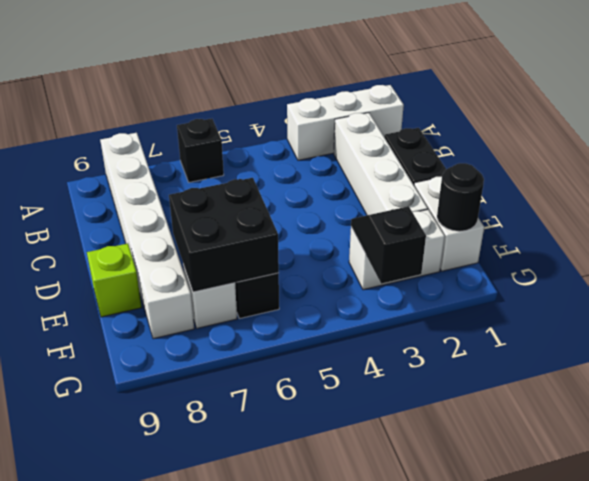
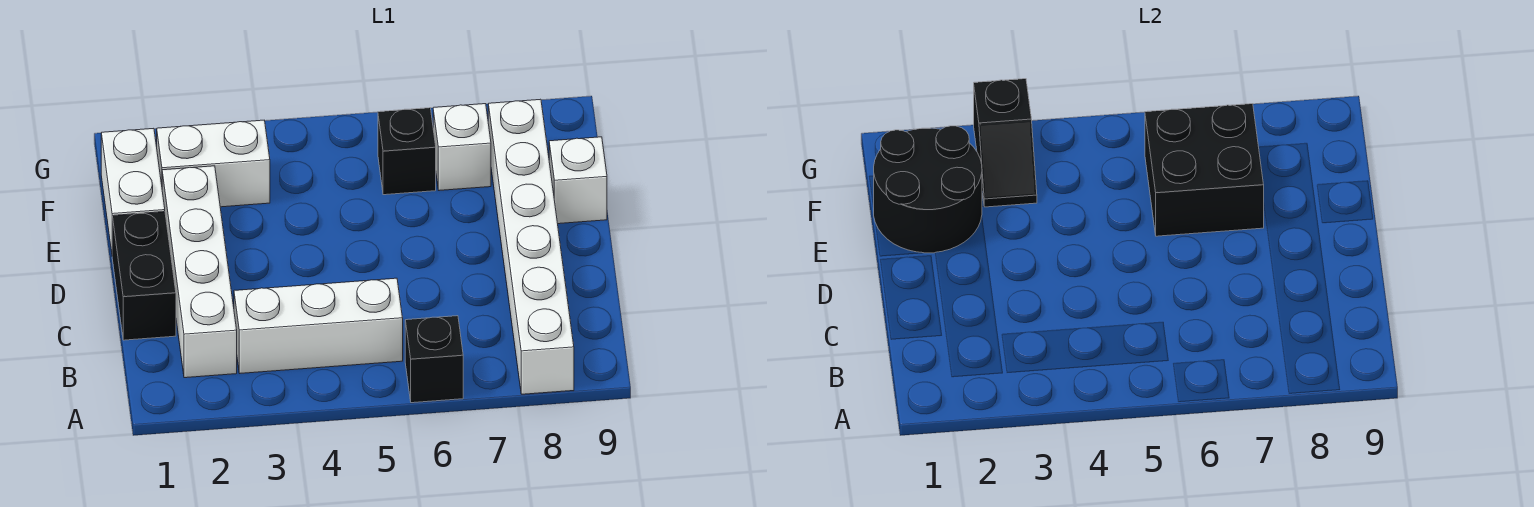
white brick A1:A3 level 1 -> white brick B3:B5 level 1
lime brick E9 level 1 -> white brick E9 level 1
black round brick F1 level 2 -> black round brick E1:F2 level 2

